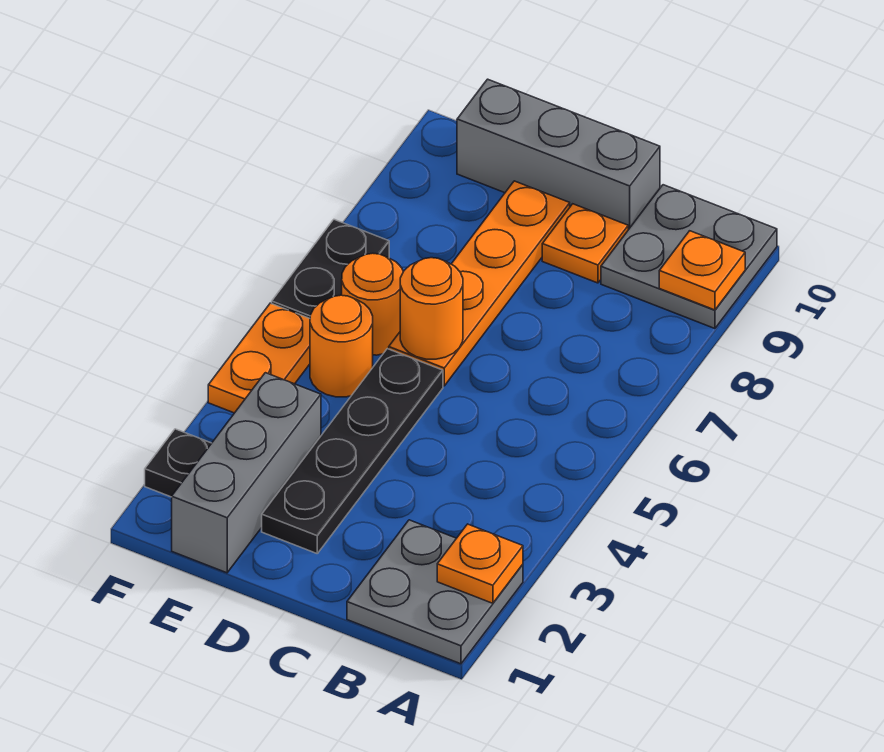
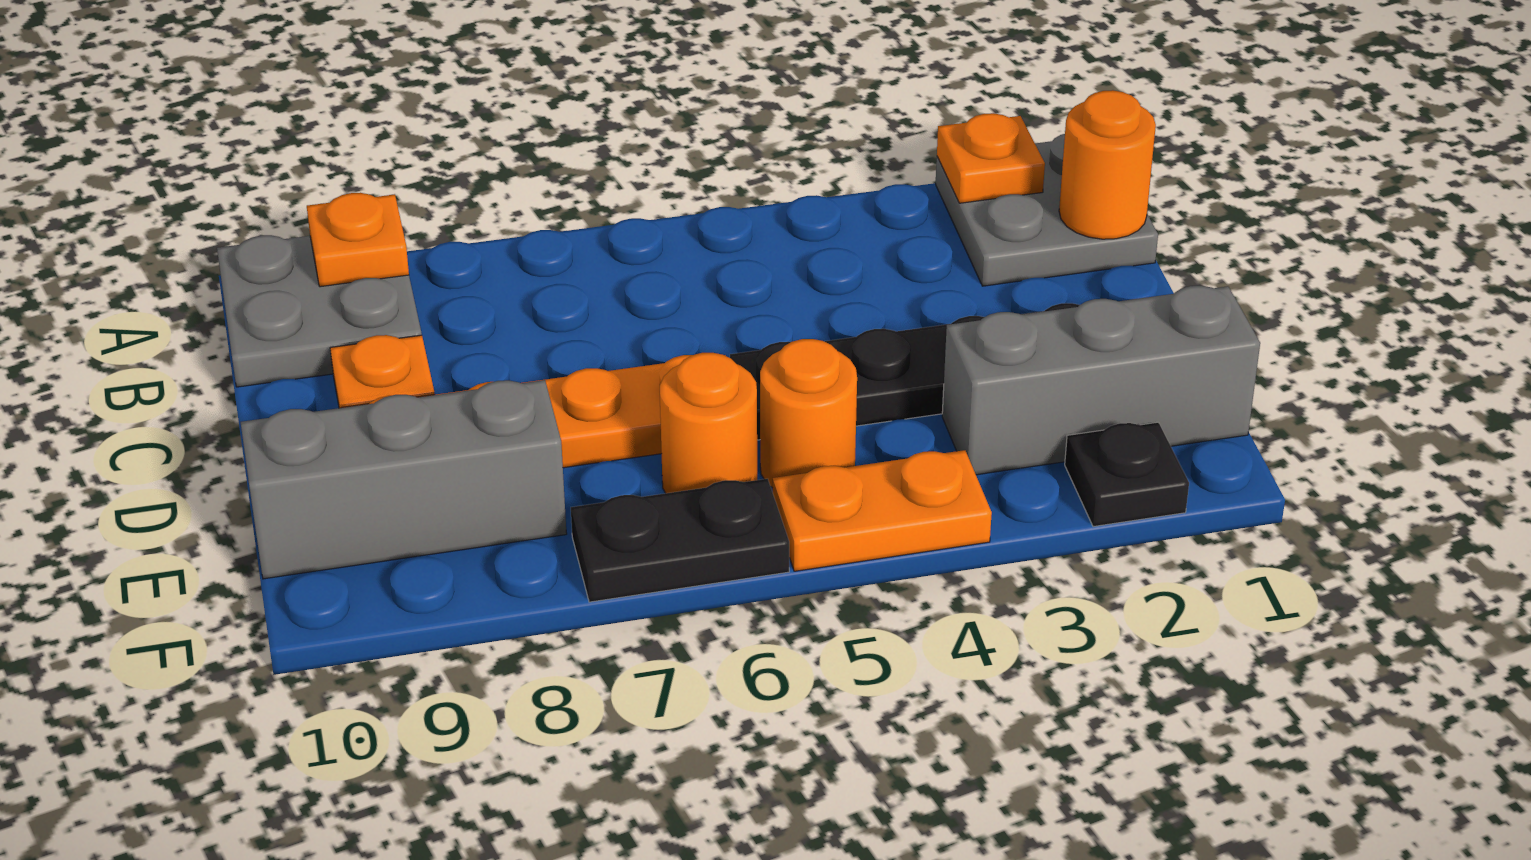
grey brick C10:E10 level 1 -> grey brick E8:E10 level 1
orange round brick D6 level 2 -> orange round brick B1 level 2

